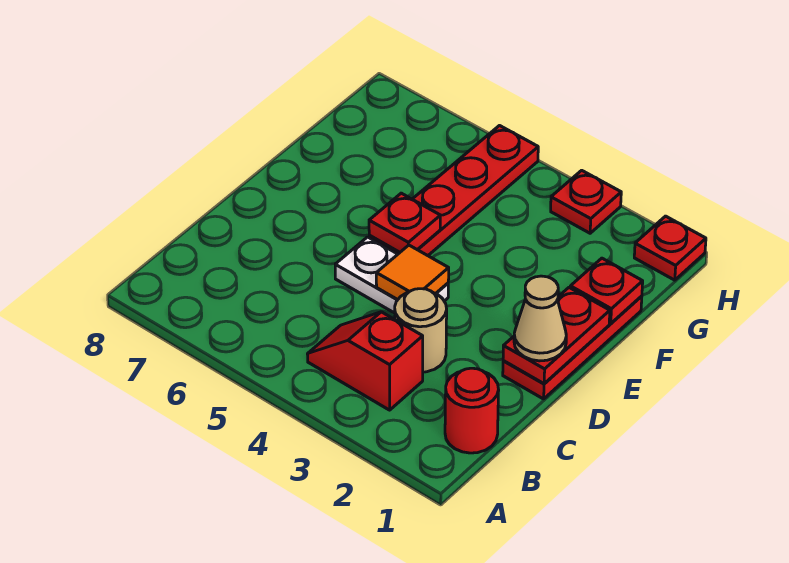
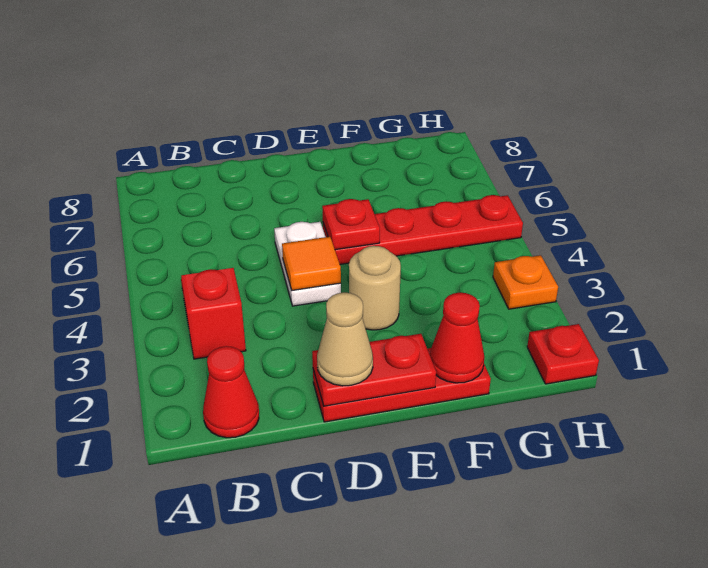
red round brick B1 level 1 -> red cone B1 level 1
tan round brick C3 level 1 -> tan round brick E3 level 1
red plate F1 level 2 -> red cone F1 level 2
red plate H3 level 1 -> orange plate H3 level 1

